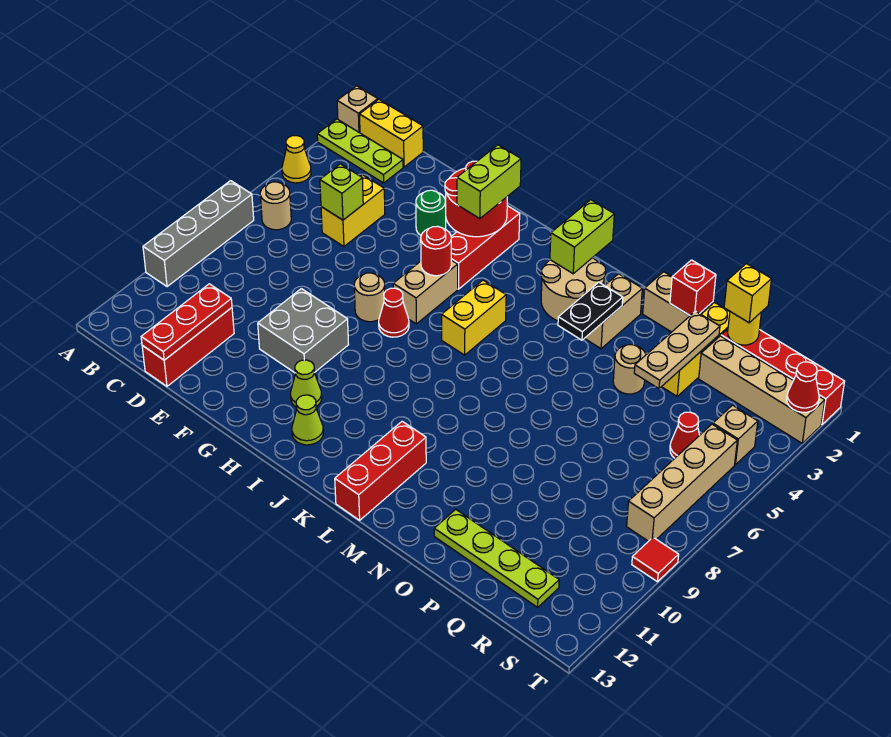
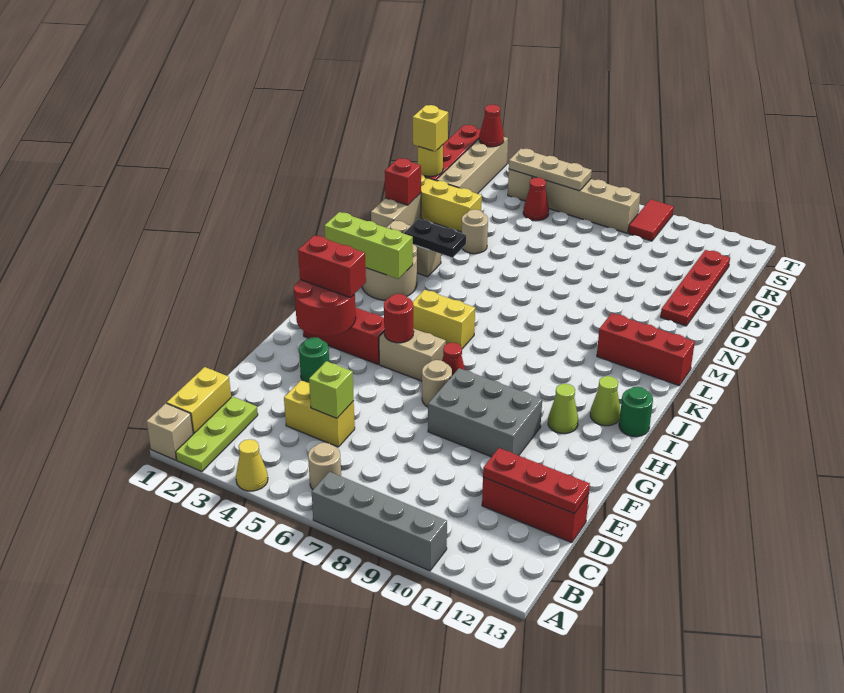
grey brick F9:G10 level 1 -> grey brick F8:G10 level 1
lime brick H2:H3 level 3 -> red brick H2:H3 level 3
none -> green round brick I13 level 1
lime brick K1:K2 level 2 -> lime brick K1:K3 level 2
lime plate O12:R12 level 1 -> red plate O12:R12 level 1
tan plate P2:P4 level 2 -> tan plate S4:S6 level 2
red tile T9 level 1 -> red tile S9:T9 level 1

